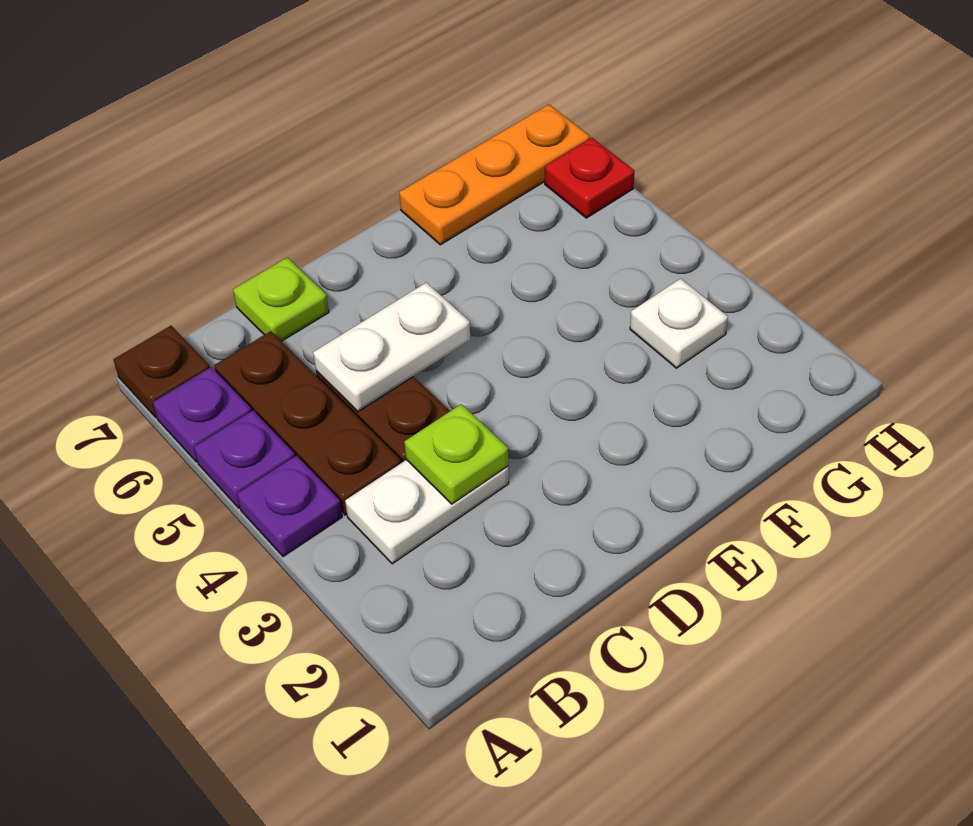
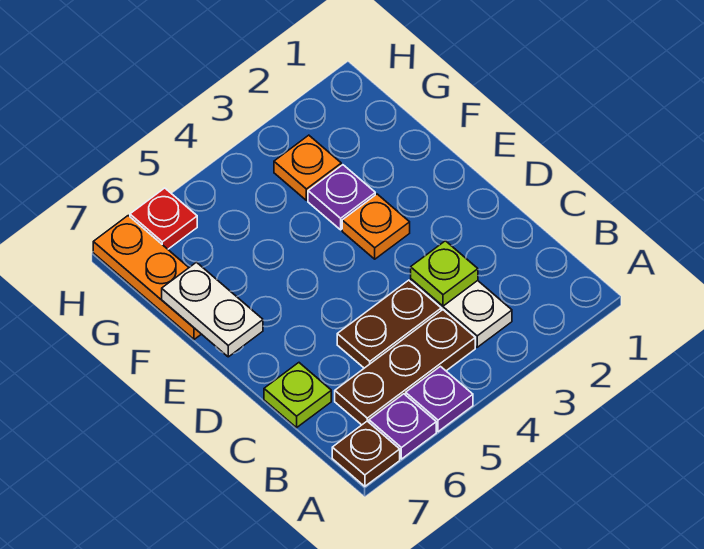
purple plate A4 level 1 -> purple plate F3 level 1
white plate C5:D5 level 2 -> white plate E7:F7 level 2
none -> orange plate E3 level 1
white plate G3 level 1 -> orange plate G3 level 1

